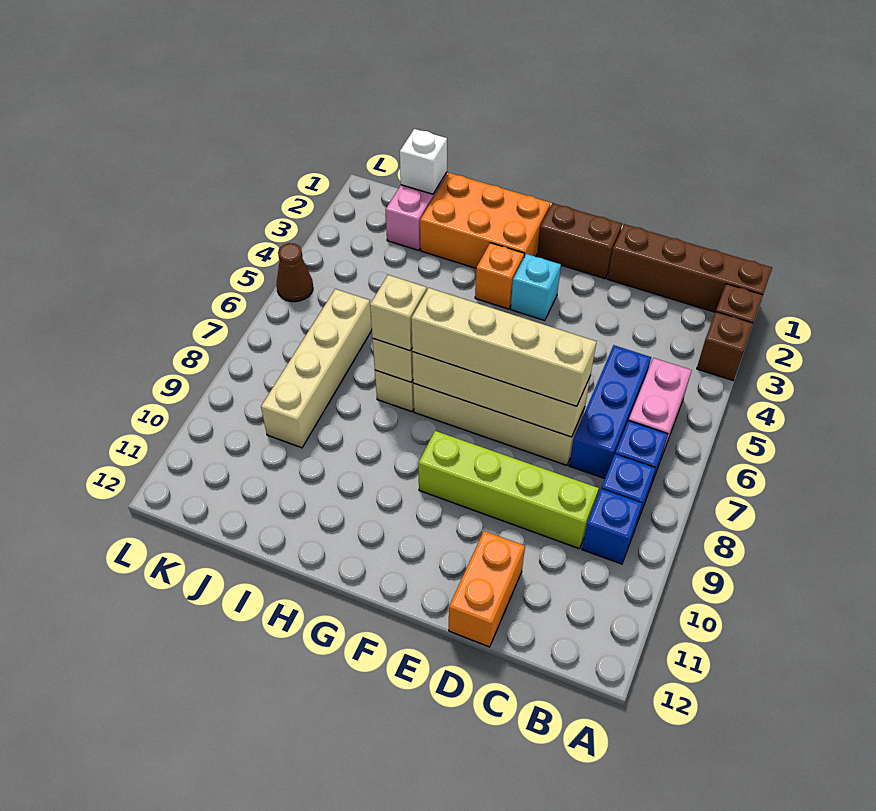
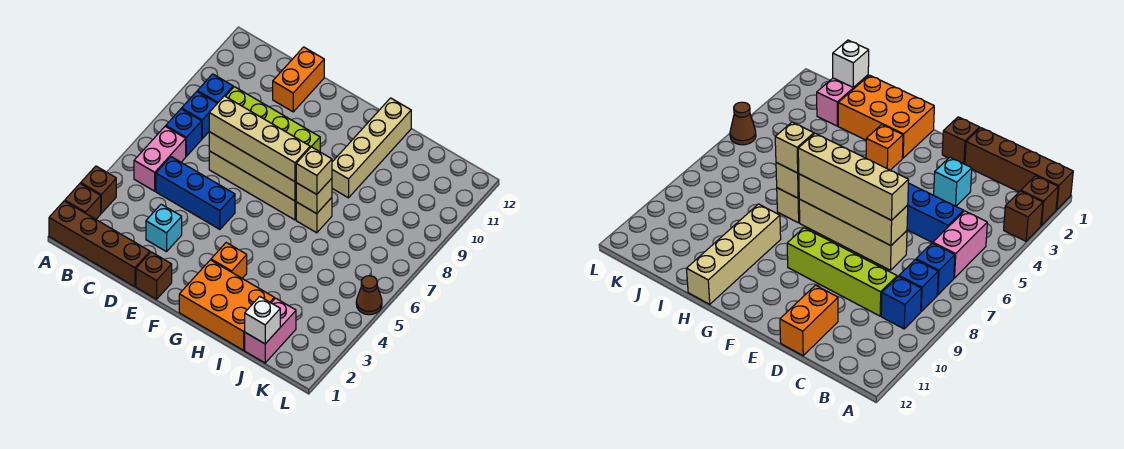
blue brick C5:C7 level 1 -> blue brick C5:E5 level 1
brown brick E1:F1 level 1 -> brown brick E1 level 1
cyan brick F3 level 1 -> cyan brick D3 level 1
tan brick J6:J9 level 1 -> tan brick H9:H12 level 1

